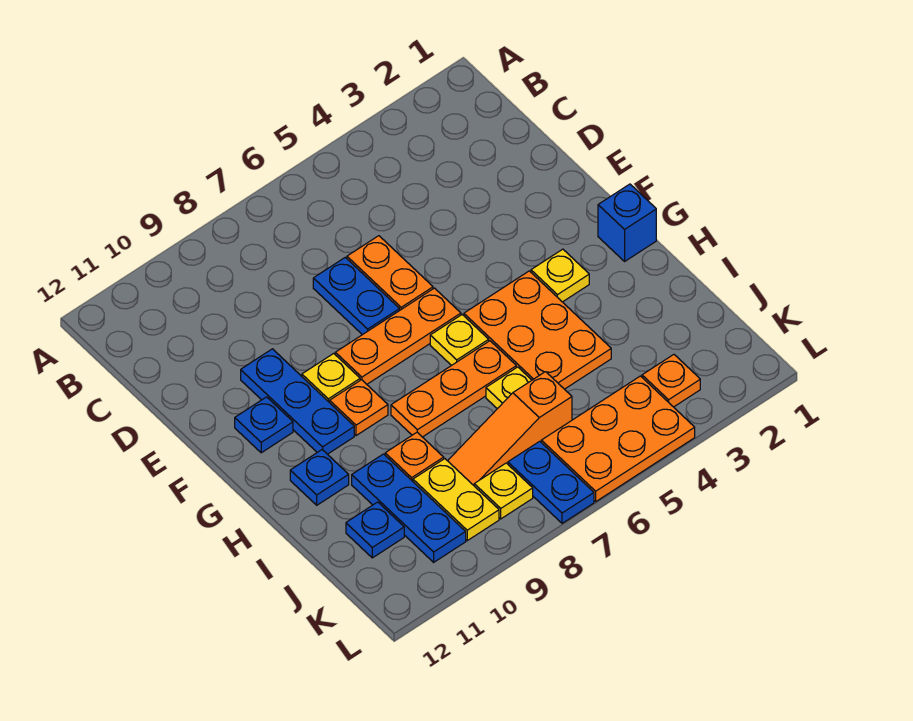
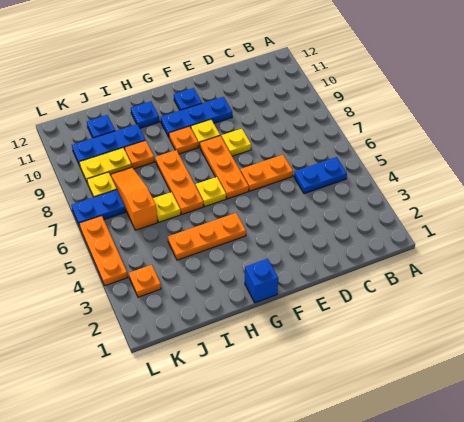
blue plate D7:E7 level 1 -> blue plate B5:C5 level 1
yellow plate G3 level 1 -> yellow plate E8 level 1
orange plate G4:I5 level 1 -> orange plate G4:I4 level 1
orange plate K4:L6 level 1 -> orange plate L4:L6 level 1

